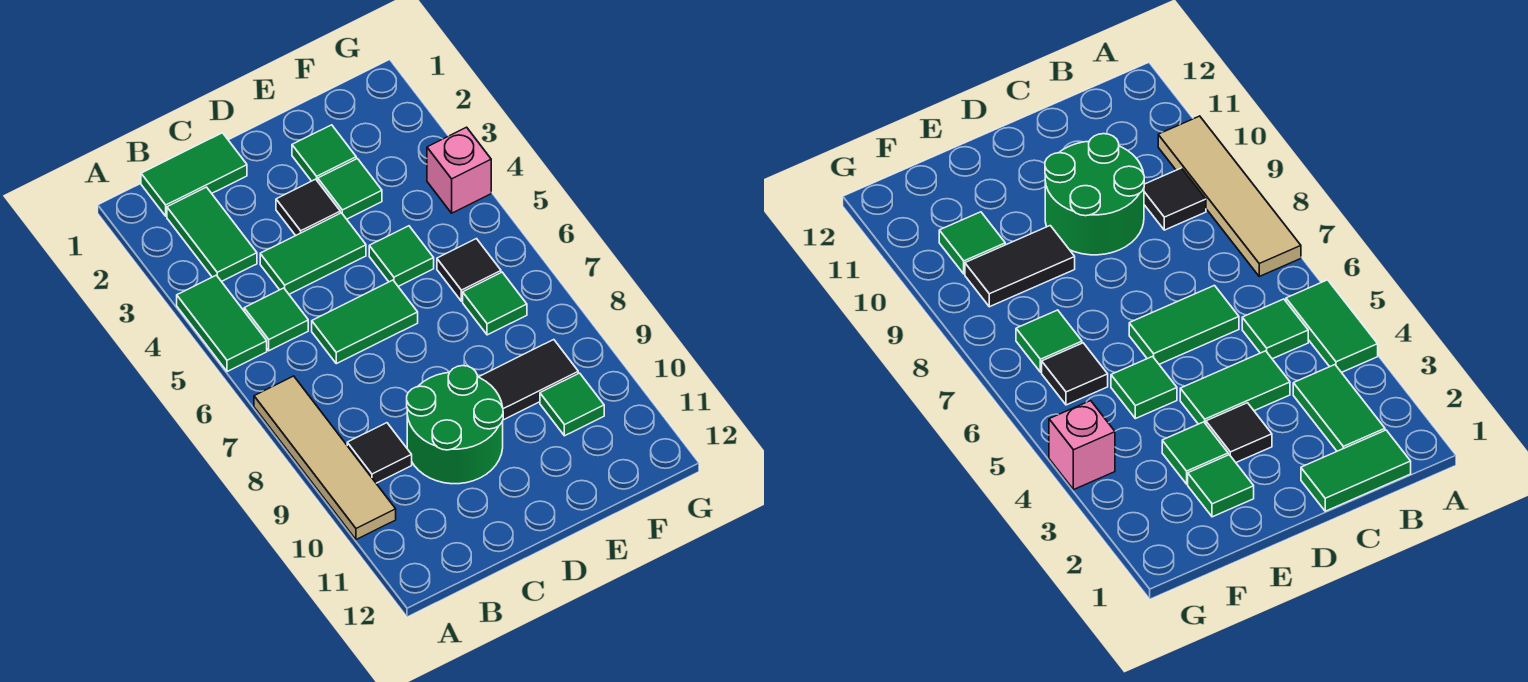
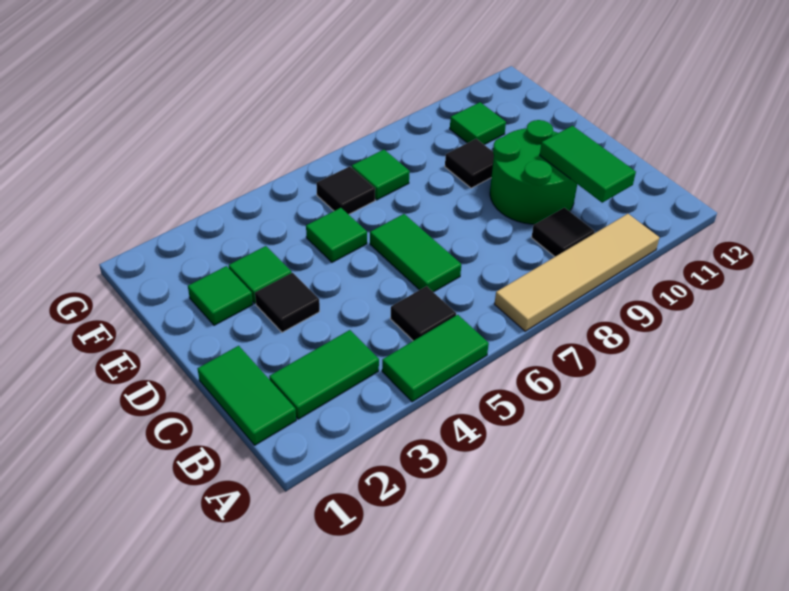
green tile B5 level 1 -> black tile B5 level 1
green tile C4:D4 level 1 -> green tile B10:C10 level 2
black tile E9:F9 level 1 -> black tile E9 level 1
pink brick G4 level 1 -> none

